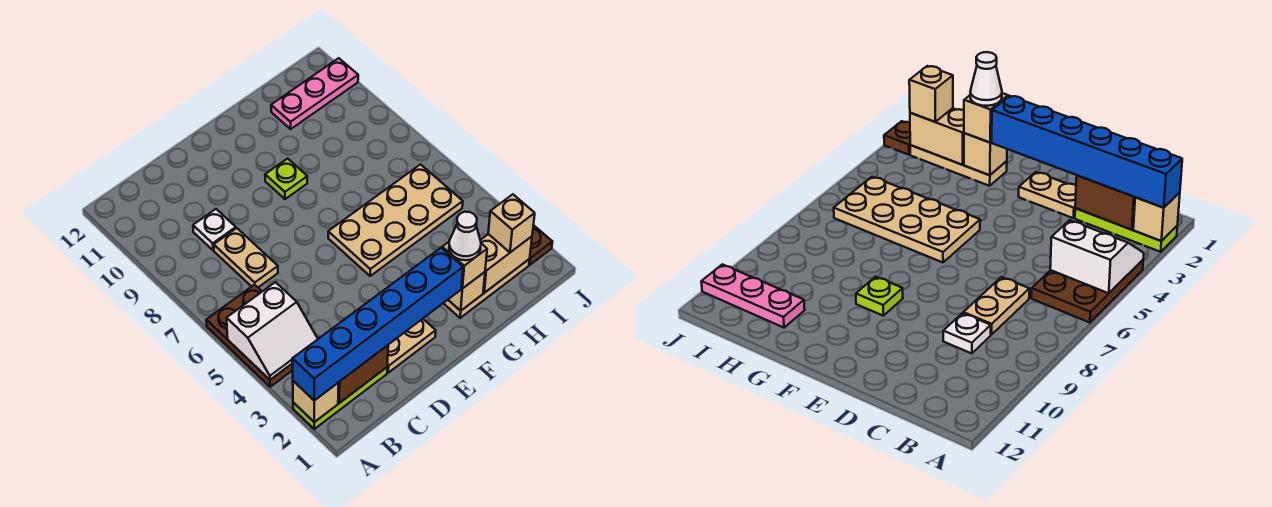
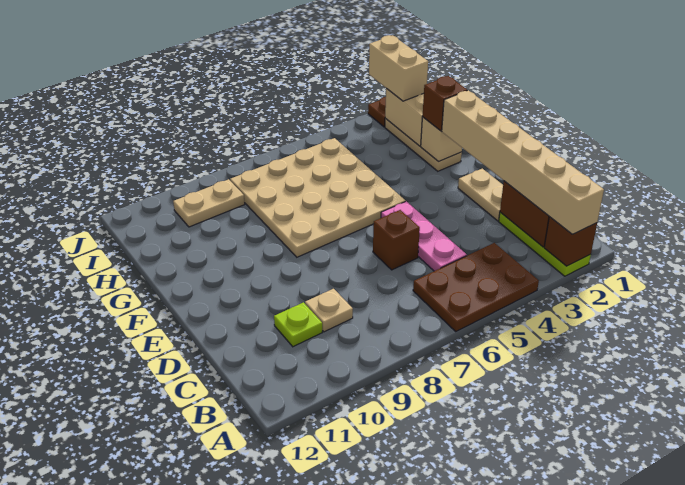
tan brick A2 level 2 -> brown brick A2 level 2
blue brick A2:F2 level 3 -> tan brick A2:F2 level 3
white slope A4:B5 level 2 top 5 -> none
tan plate C7:C8 level 1 -> tan plate I9:I10 level 1
white plate C9 level 1 -> tan plate C9 level 1
none -> brown brick D6 level 1
tan plate F5:I6 level 1 -> tan plate F5:I8 level 1
lime plate F9 level 1 -> lime plate C10 level 1
tan brick G2 level 3 -> brown brick G2 level 3
white cone G2 level 4 -> none
pink plate H11:J11 level 1 -> pink plate C5:E5 level 1
tan brick I2 level 3 -> tan brick I2:J2 level 3

